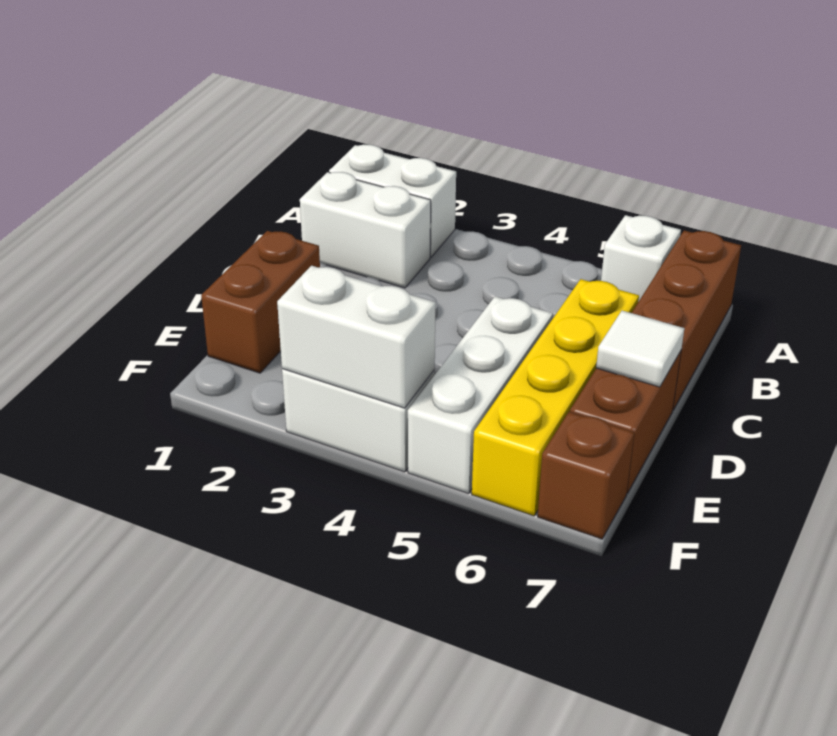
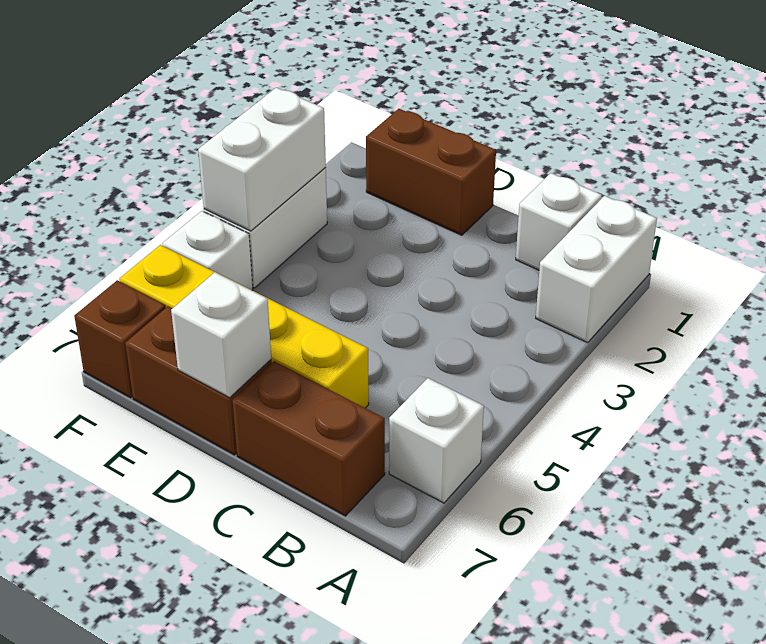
brown brick A7:C7 level 1 -> brown brick B7:C7 level 1
white brick B1:B2 level 1 -> white brick B1 level 1
white brick D5:F5 level 1 -> white brick F5 level 1
white tile D7 level 2 -> white brick D7 level 2

